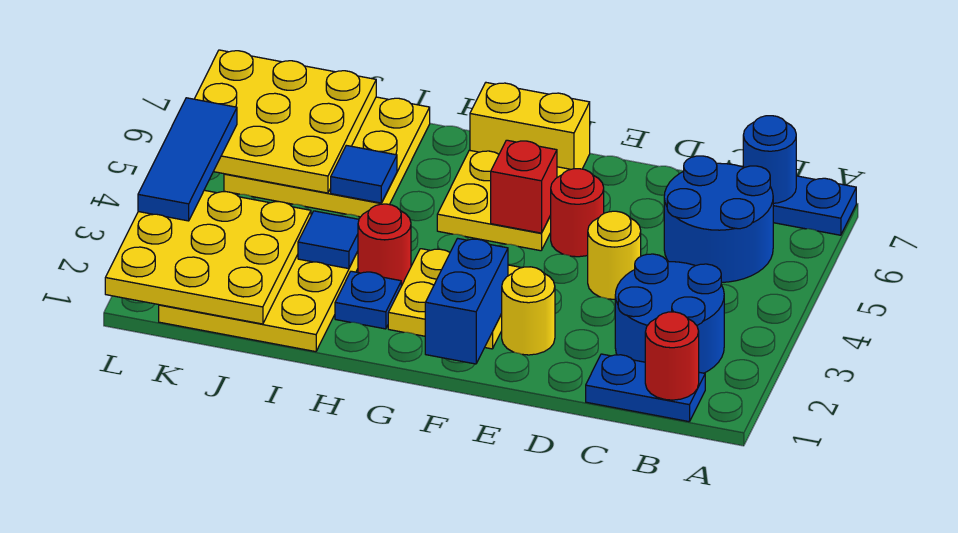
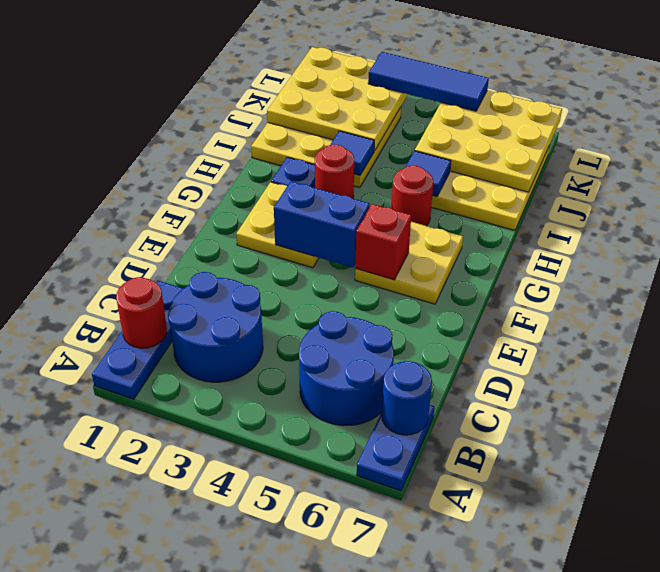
blue plate B1:C1 level 1 -> blue plate A1:C1 level 1
yellow round brick D4 level 1 -> none
yellow round brick E2 level 1 -> none
red round brick E5 level 1 -> red round brick H5 level 1
blue brick F1:F2 level 2 -> blue brick F3:F4 level 2
yellow brick F7:G7 level 1 -> none

